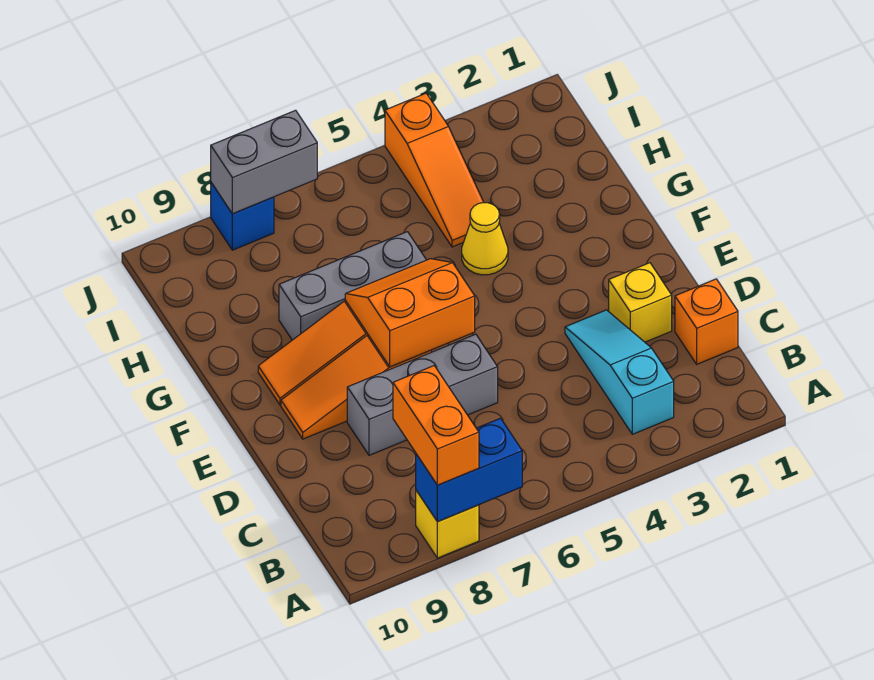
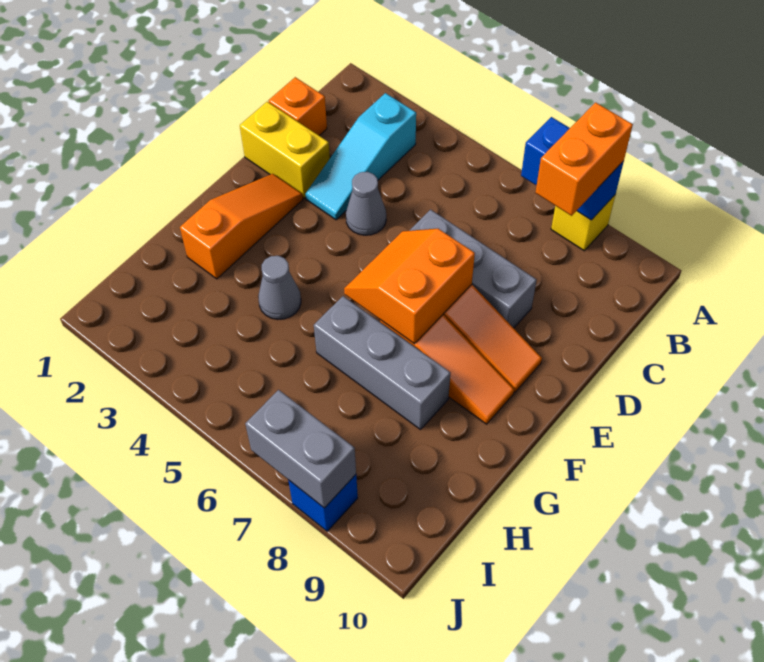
yellow brick D2 level 1 -> yellow brick D1:D2 level 1
none -> grey cone D4 level 1
orange slope E6:F7 level 2 top E -> orange slope E6:F7 level 2 top 7
yellow cone G4 level 1 -> grey cone G4 level 1
orange slope H4:J4 level 1 top J -> orange slope E2:G2 level 1 top G

